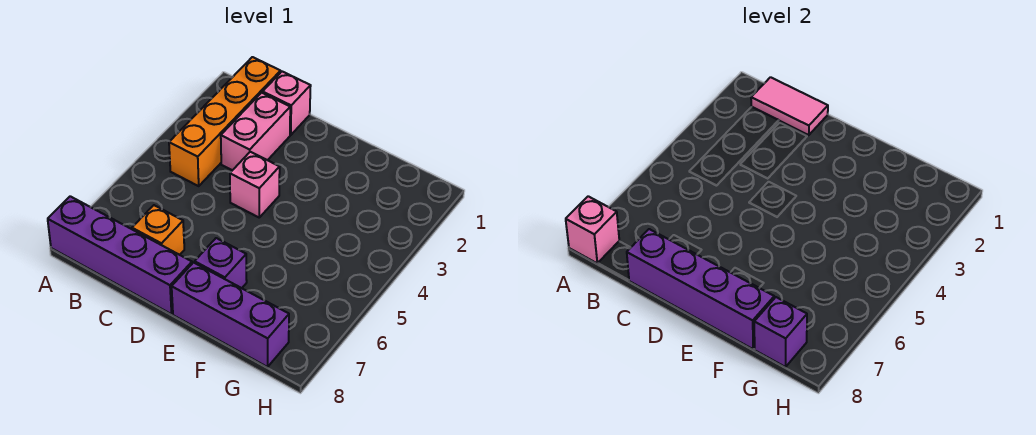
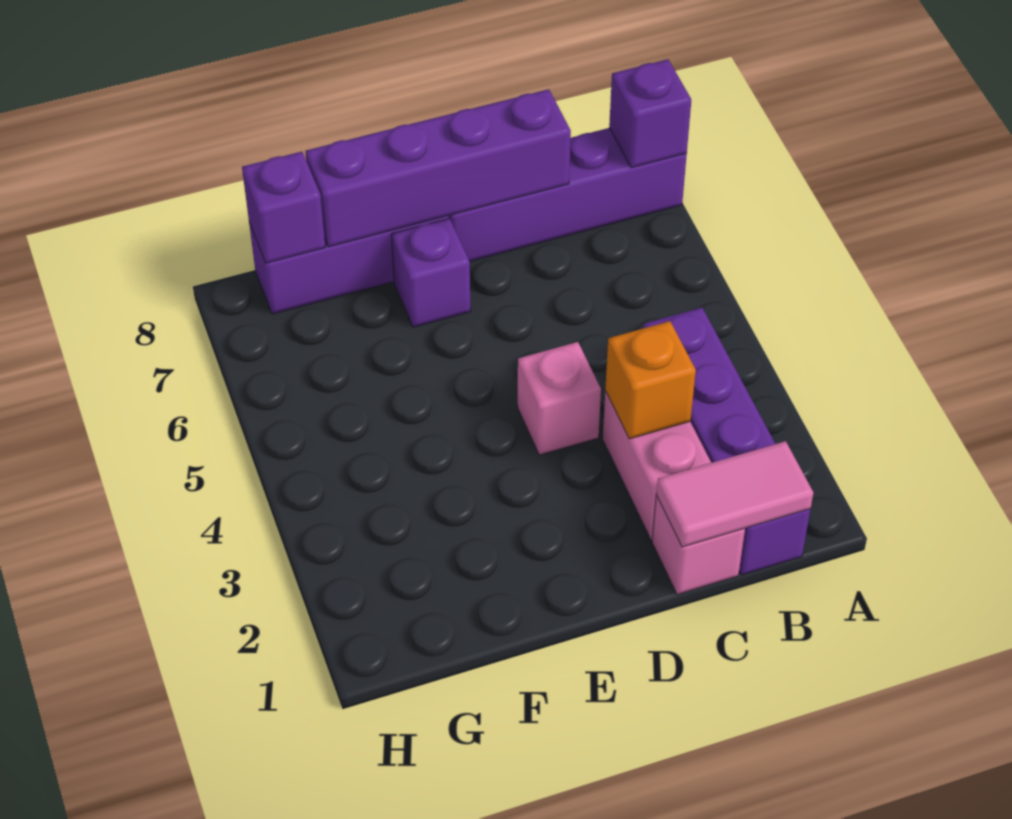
pink brick A8 level 2 -> purple brick A8 level 2
orange brick B1:B4 level 1 -> purple brick B1:B4 level 1
orange brick C7 level 1 -> orange brick C3 level 2

